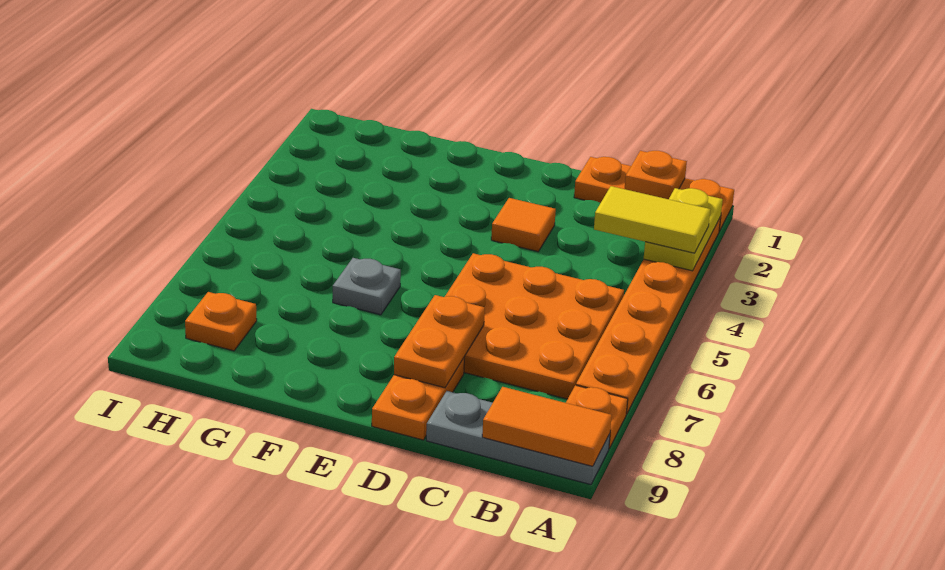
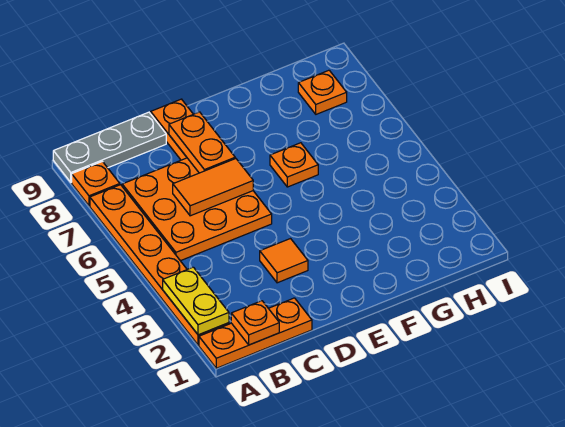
yellow tile A3:B3 level 3 -> none
orange tile A9:B9 level 2 -> orange tile C6:D6 level 2
grey plate F6 level 1 -> orange plate F6 level 1

